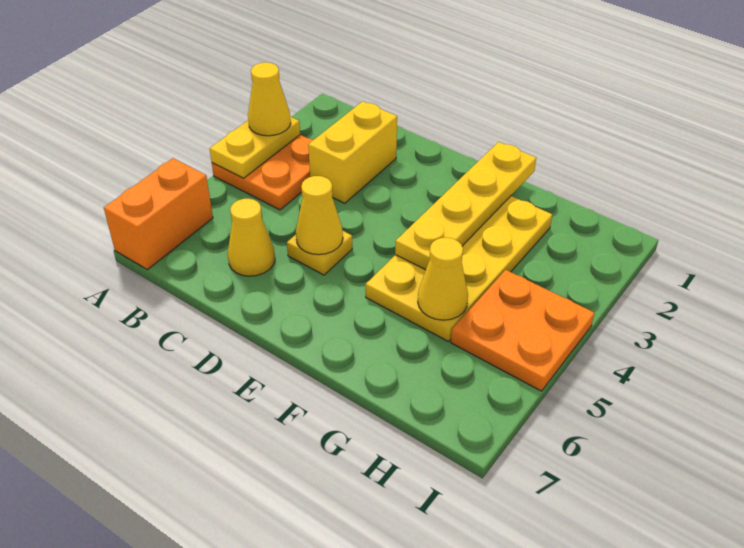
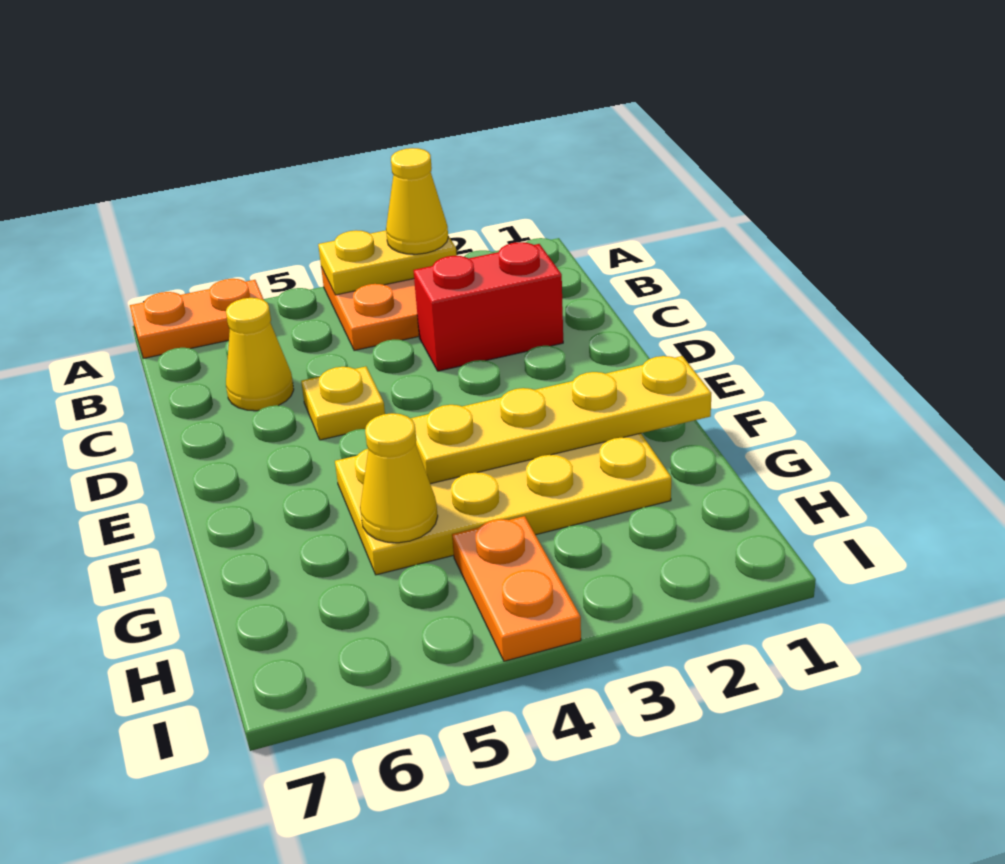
orange brick A6:A7 level 1 -> orange plate A6:A7 level 1
yellow brick C2:C3 level 1 -> red brick C2:C3 level 1
yellow cone D5 level 2 -> none
orange plate H4:I5 level 1 -> orange plate H4:I4 level 1

